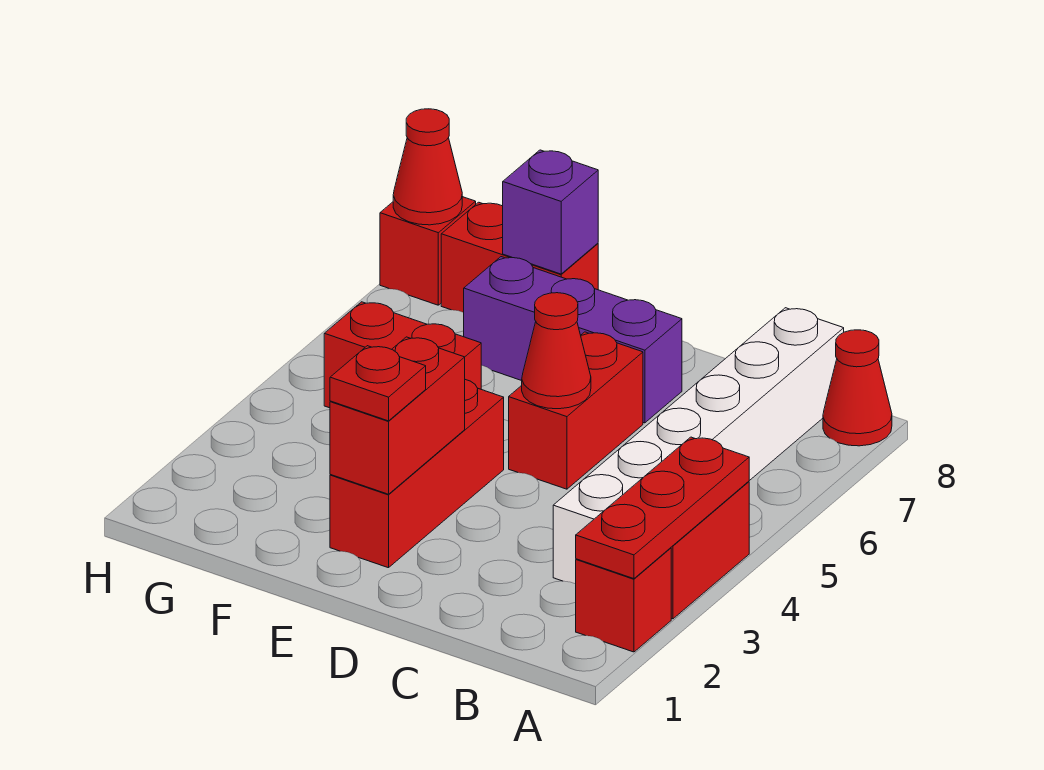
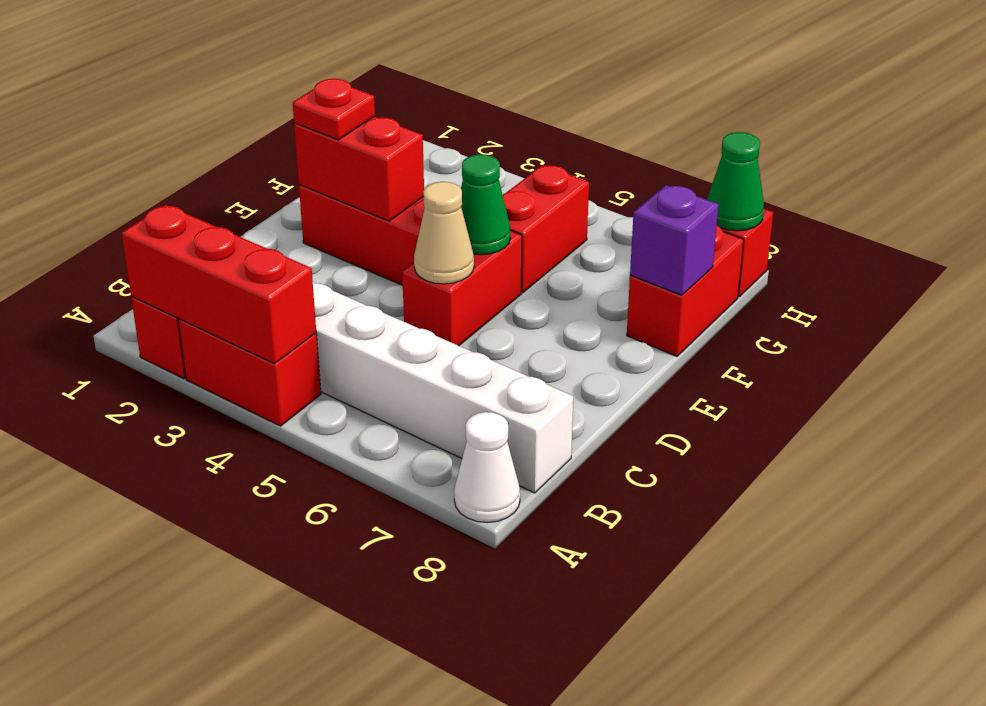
red plate A2:A4 level 2 -> red brick A2:A4 level 2
red cone A8 level 1 -> white cone A8 level 1
red brick D5:D6 level 1 -> red brick D5:E5 level 1
red cone D5 level 2 -> tan cone D5 level 2
purple brick D7:F7 level 1 -> none
none -> green cone E5 level 2
red cone H8 level 2 -> green cone H8 level 2

